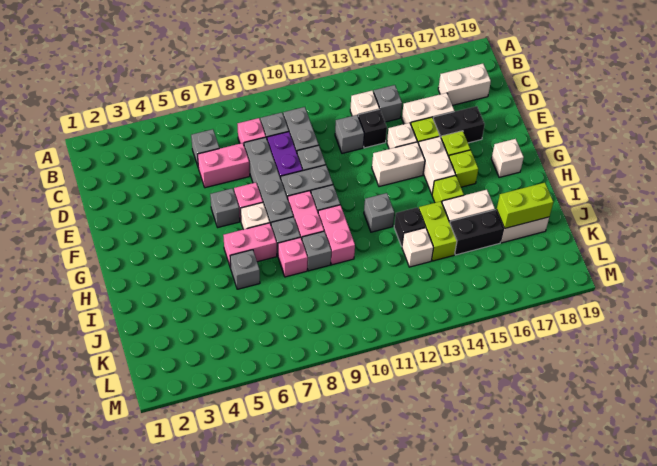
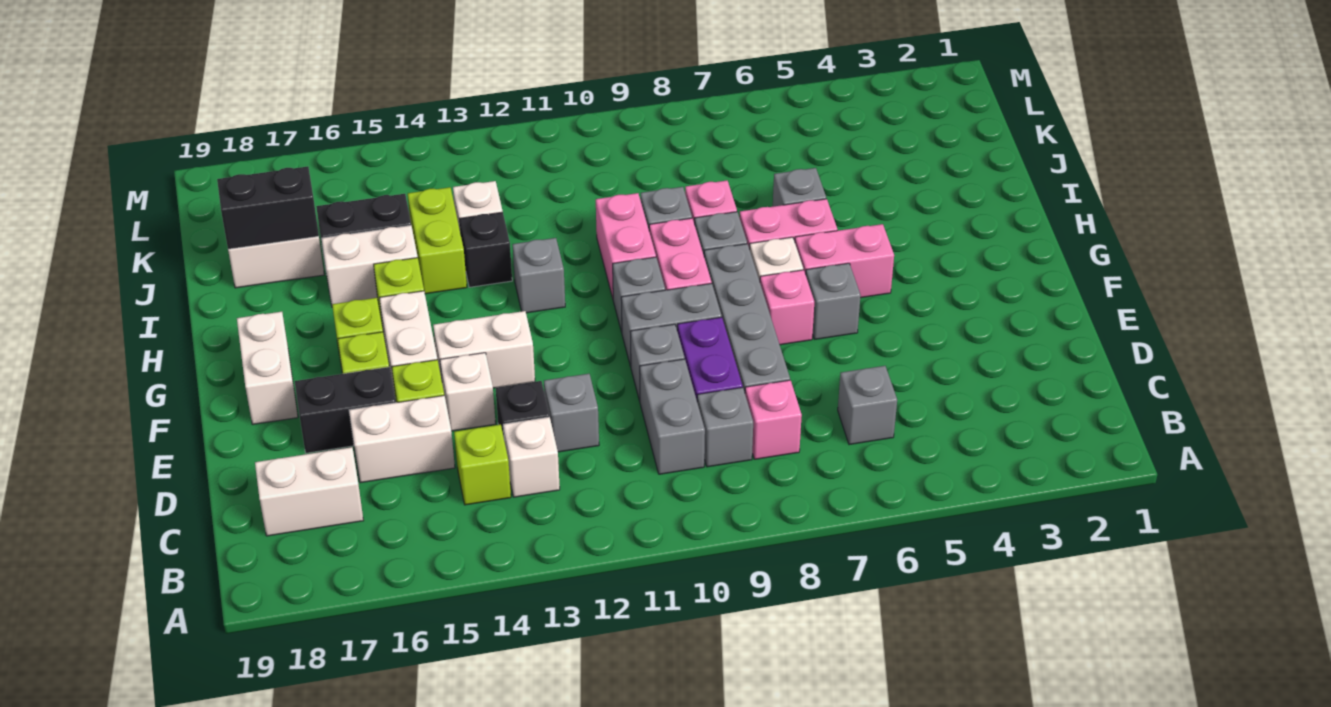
grey brick C14 level 1 -> lime brick C14 level 1
pink brick D6:D7 level 1 -> pink brick G5:G6 level 1
white brick G18 level 1 -> white brick F18:G18 level 1
lime brick J17:J18 level 2 -> black brick J17:J18 level 2

